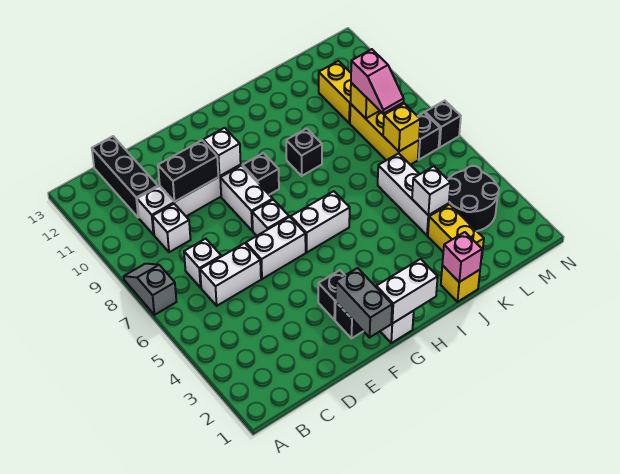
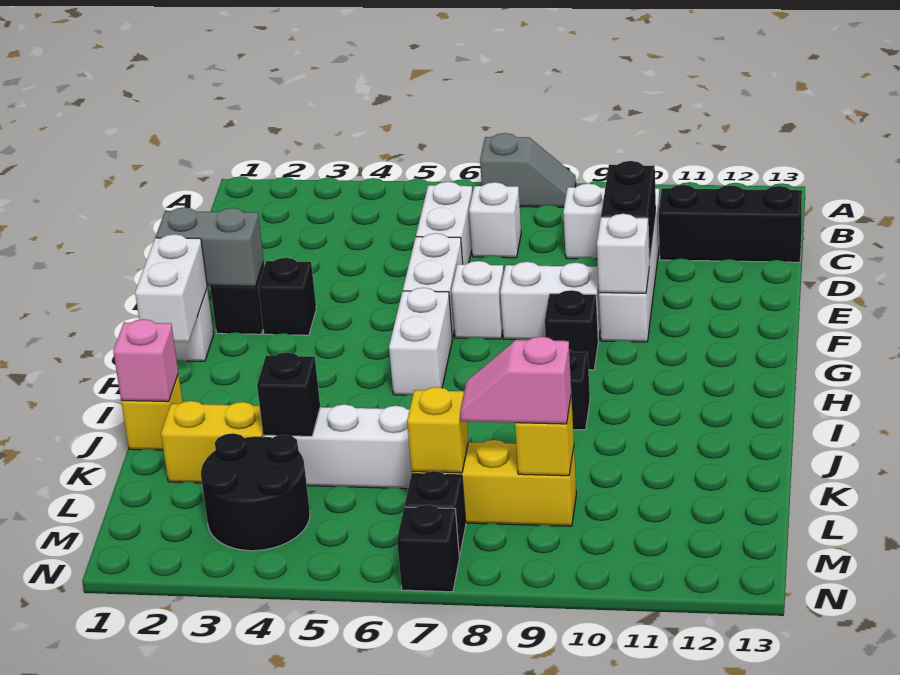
white brick K4 level 2 -> black brick K4 level 2
yellow brick L10:L11 level 1 -> none

